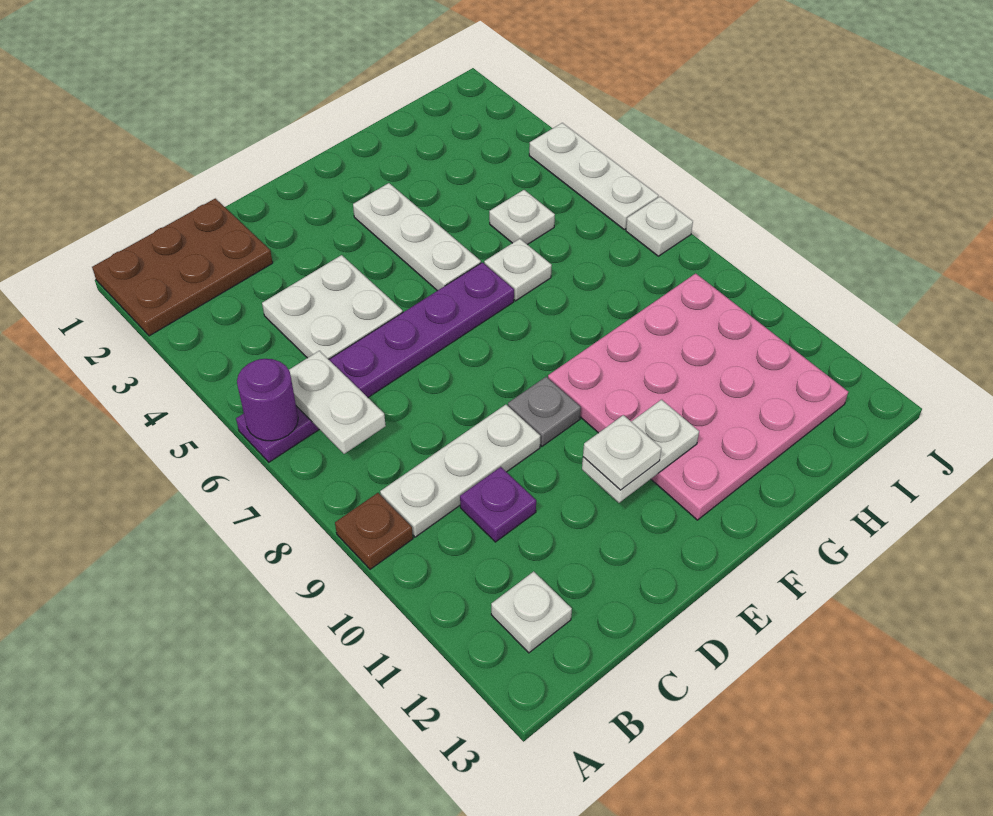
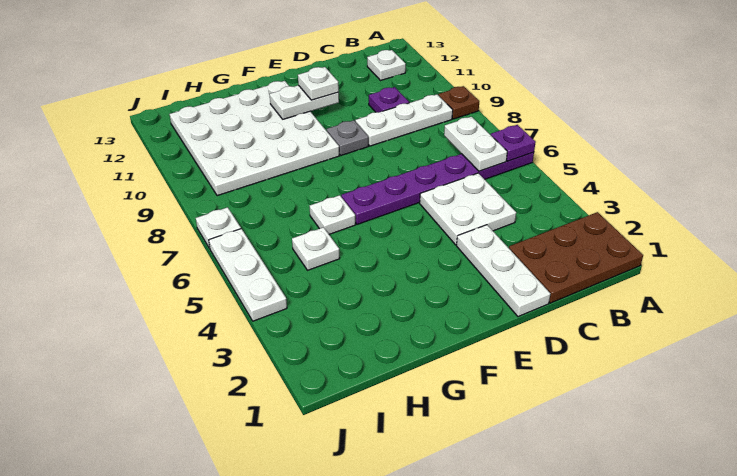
purple round brick A6 level 2 -> purple plate A6 level 2
white plate F3:F5 level 1 -> white plate D1:D3 level 1
pink plate F9:I12 level 1 -> white plate F9:I12 level 1

